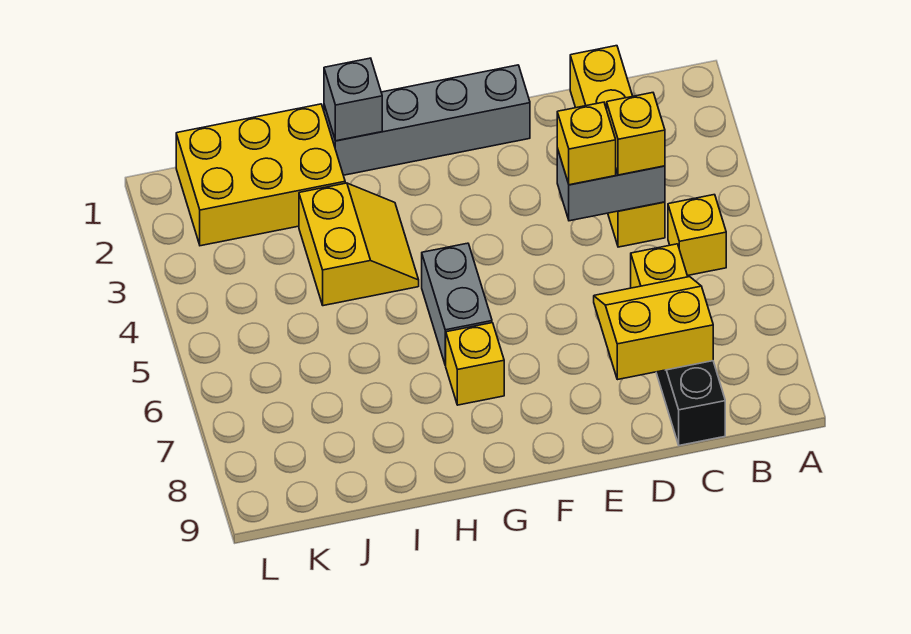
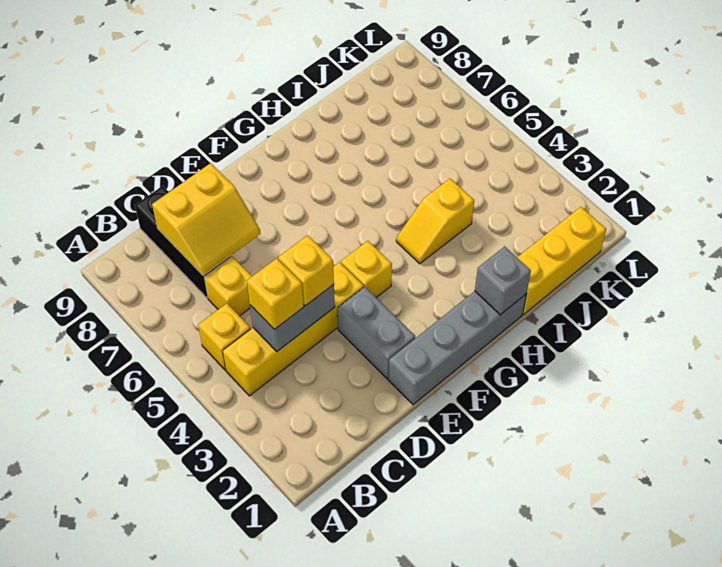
yellow brick C1:C4 level 1 -> yellow brick B4:E4 level 1
grey brick G5:G6 level 1 -> grey brick E2:E3 level 1
yellow brick G7 level 1 -> yellow brick F4 level 1
yellow slope H3:I4 level 1 top I -> yellow slope H4:I4 level 1 top I
yellow brick I1:K2 level 1 -> yellow brick I1:K1 level 1

